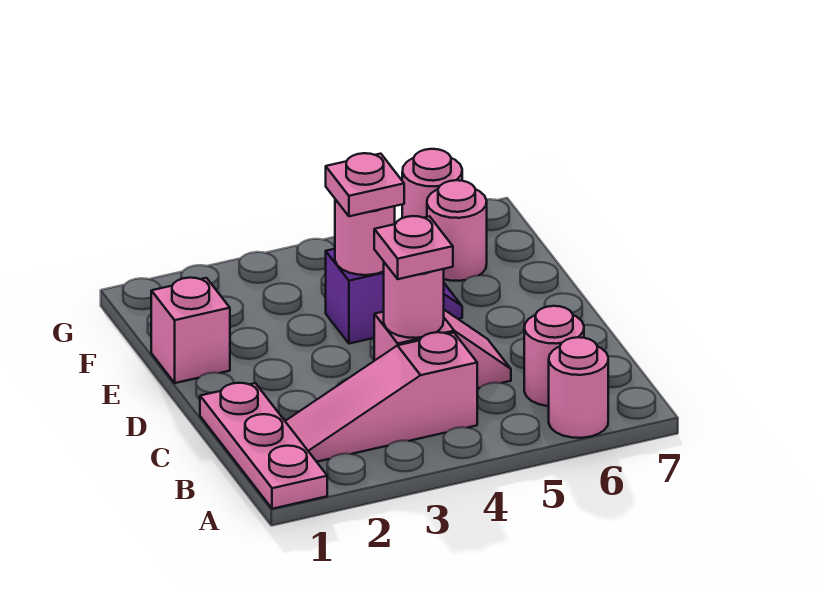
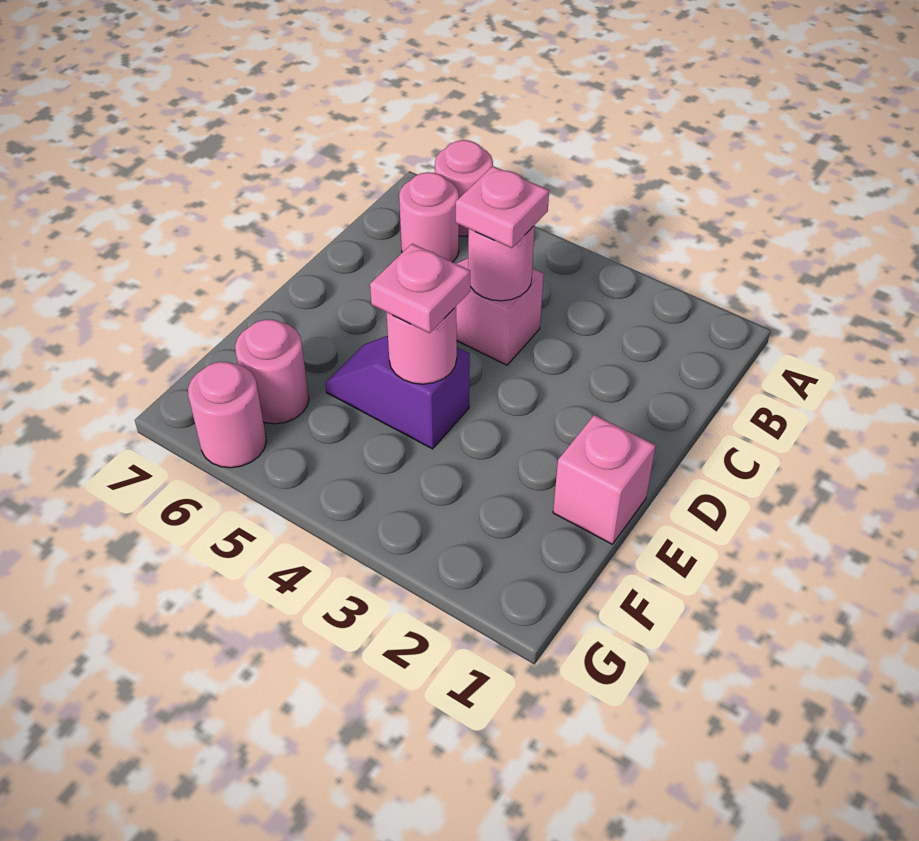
pink plate A1:C1 level 1 -> none
pink slope B2:B4 level 1 top 4 -> none

